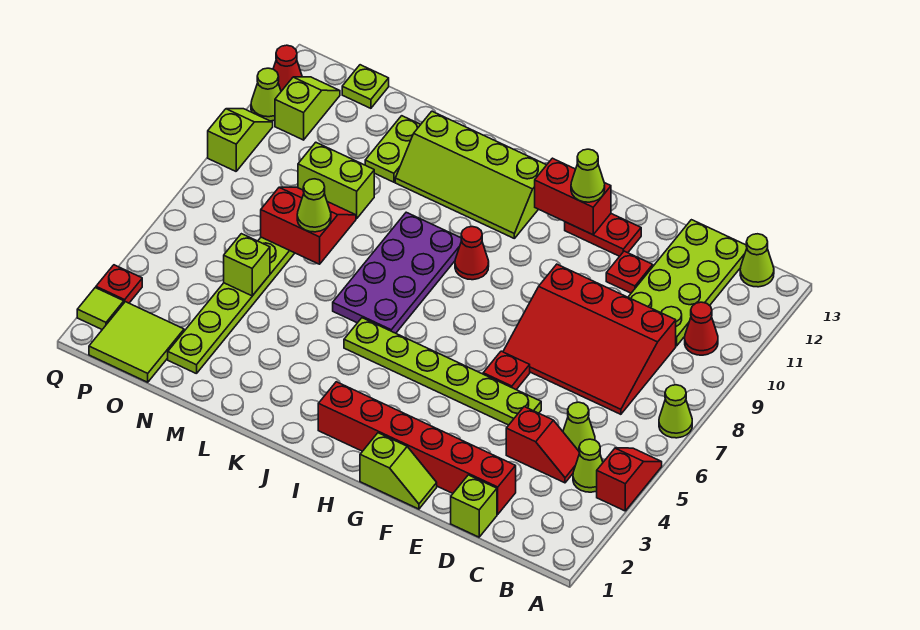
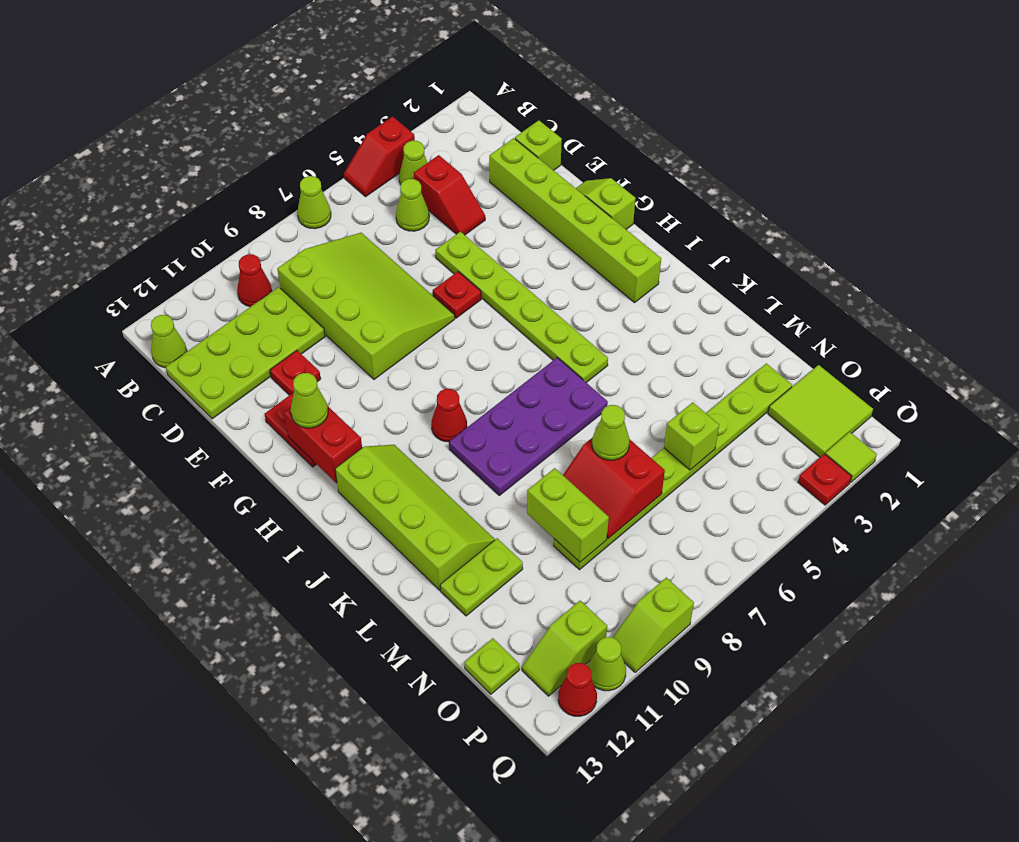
red slope C4:D4 level 1 top D -> red slope C4:D4 level 1 top C
red slope C7:F9 level 1 top 9 -> lime slope C7:F9 level 1 top 9
red brick D2:I2 level 1 -> lime brick D2:I2 level 1

